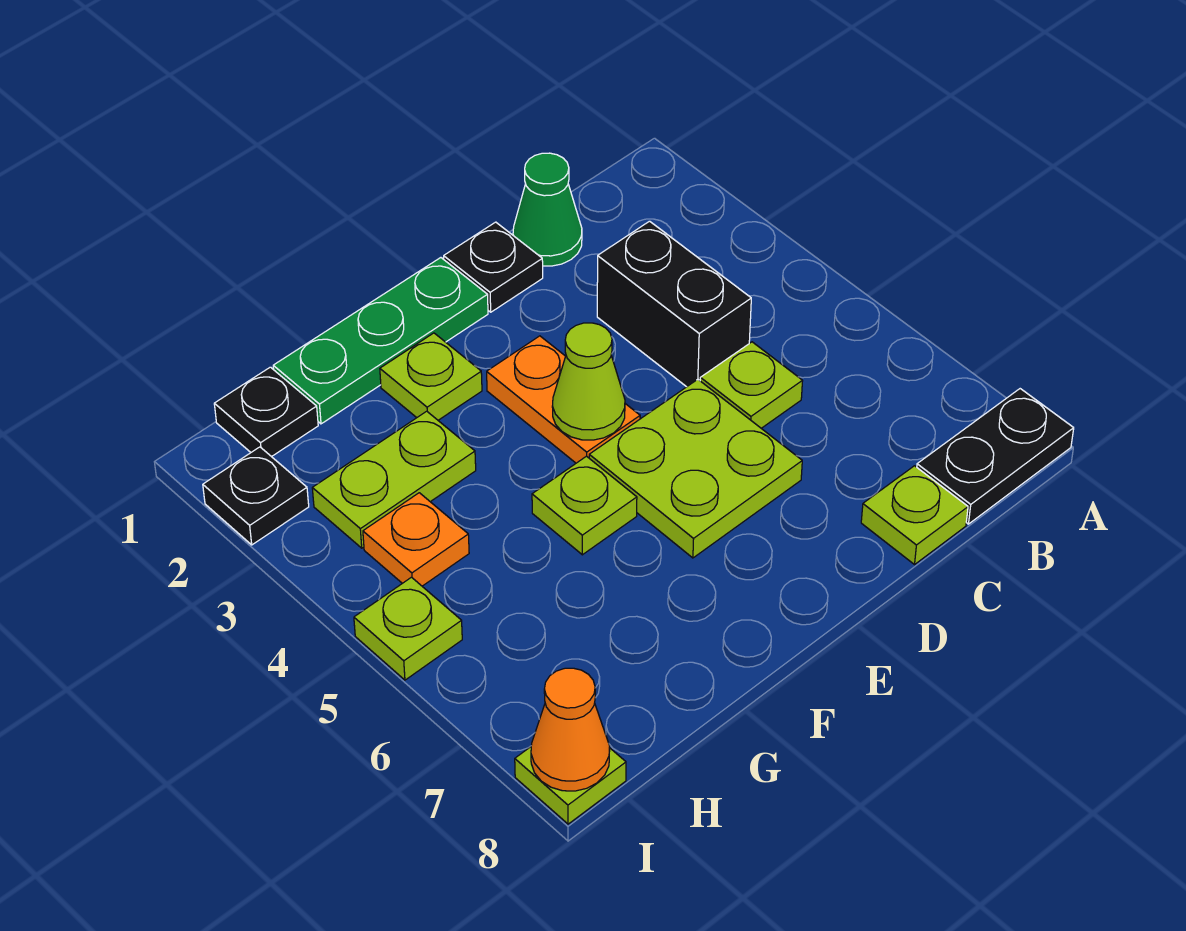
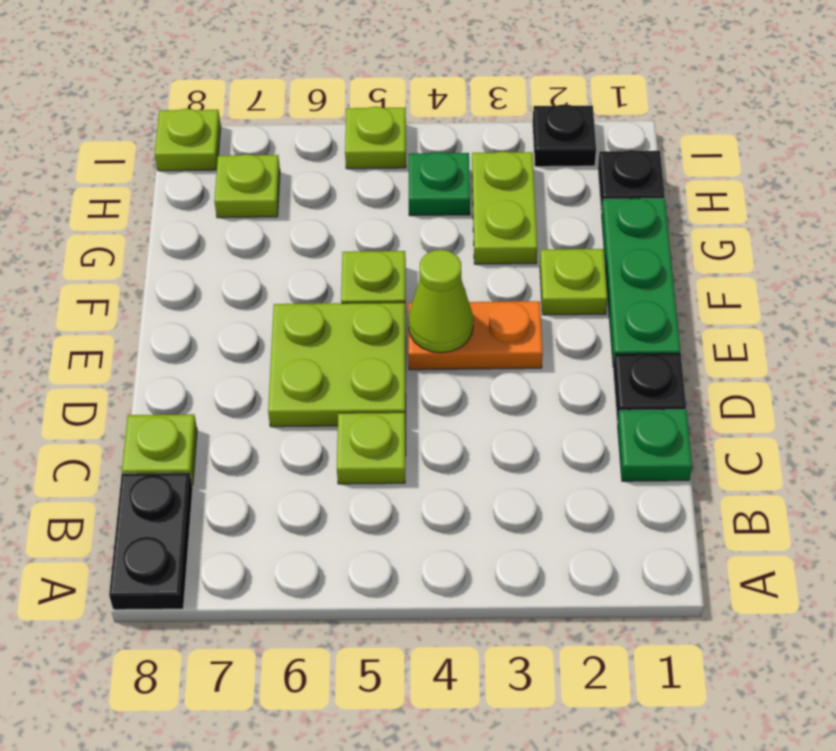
green cone C1 level 1 -> green plate C1 level 1
black brick C3:C4 level 1 -> none
orange plate H4 level 1 -> green plate H4 level 1
none -> lime plate H7 level 1
orange cone I8 level 2 -> none

